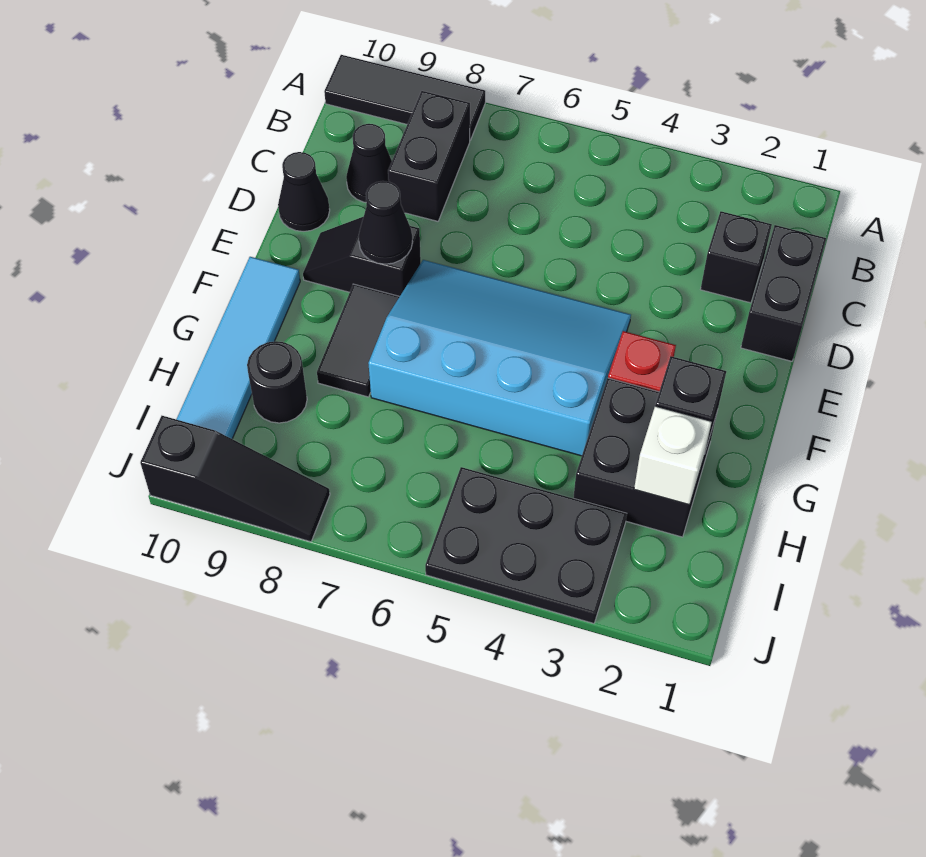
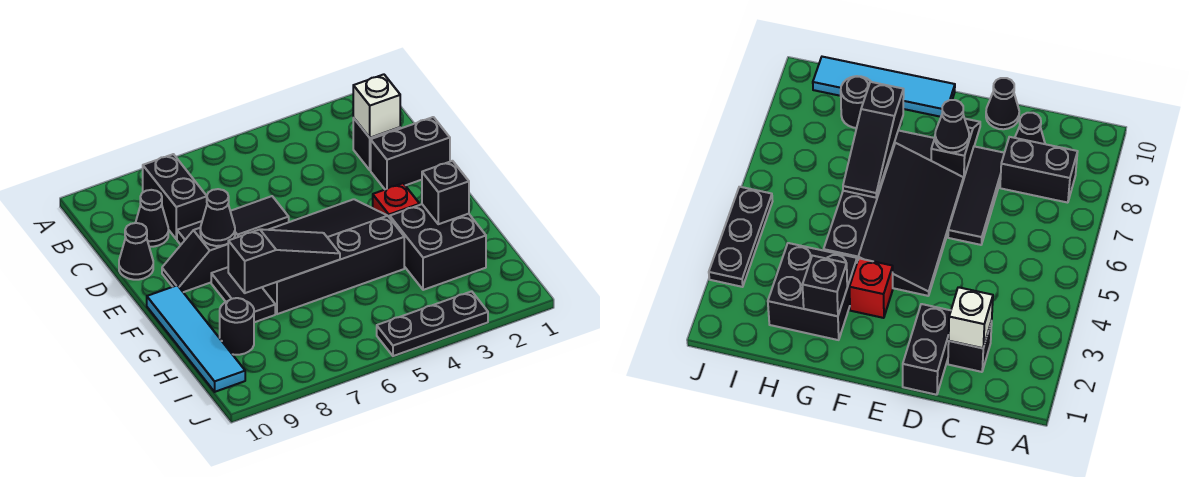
black tile A8:A10 level 1 -> black tile D6:D8 level 1
black brick C1:D1 level 1 -> black brick D1:D2 level 1
cyan slope E4:G7 level 1 top G -> black slope E4:G7 level 1 top G
white brick H2 level 2 -> white brick C2 level 2
black plate I3:J5 level 1 -> black plate J3:J5 level 1
black slope J8:J10 level 1 top 10 -> black slope G6:G8 level 2 top 8

